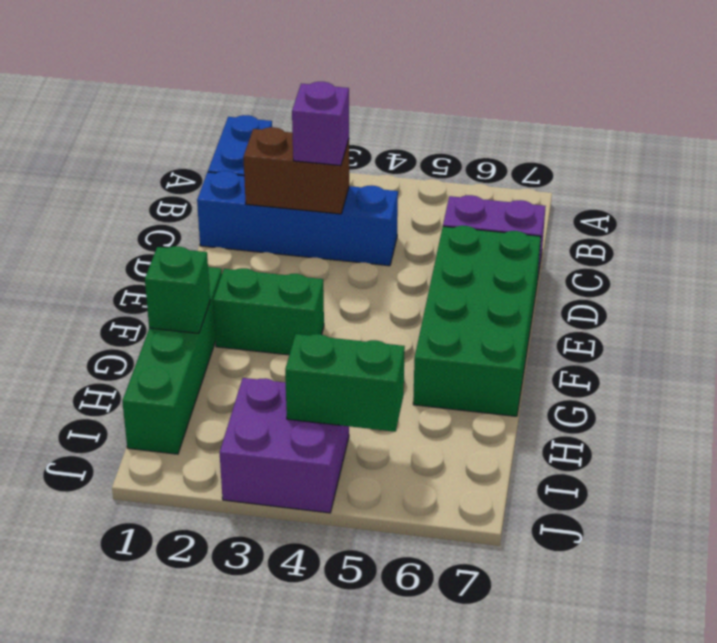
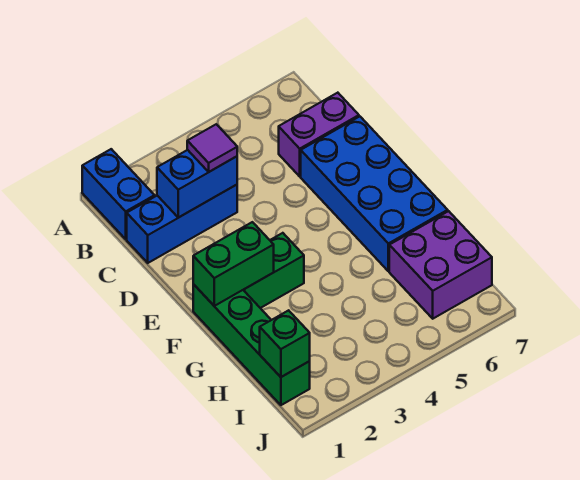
blue brick C1:C4 level 1 -> blue brick C1:C3 level 1
brown brick C2:C3 level 2 -> blue brick C2:C3 level 2
purple brick C3 level 3 -> purple tile C3 level 3
green brick D6:G7 level 1 -> blue brick D6:G7 level 1
green brick G1 level 2 -> green brick I1 level 2
purple brick I3:J4 level 1 -> purple brick H6:I7 level 1
green brick I4:I5 level 2 -> green brick F1:F2 level 2

